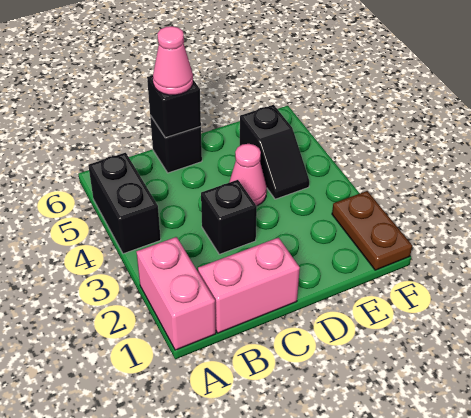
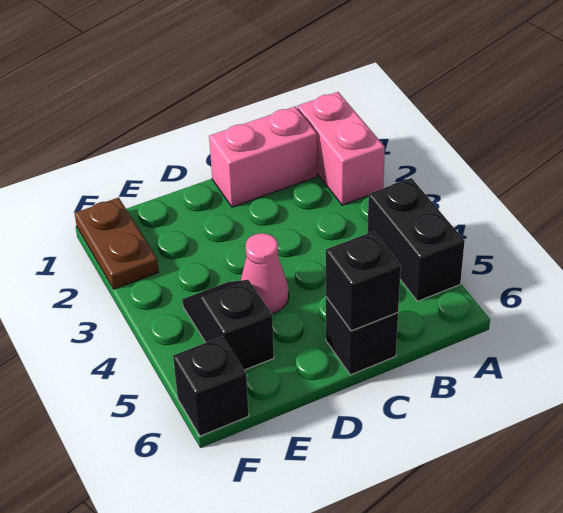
black brick C3 level 1 -> black brick F6 level 1
pink cone C6 level 3 -> none

